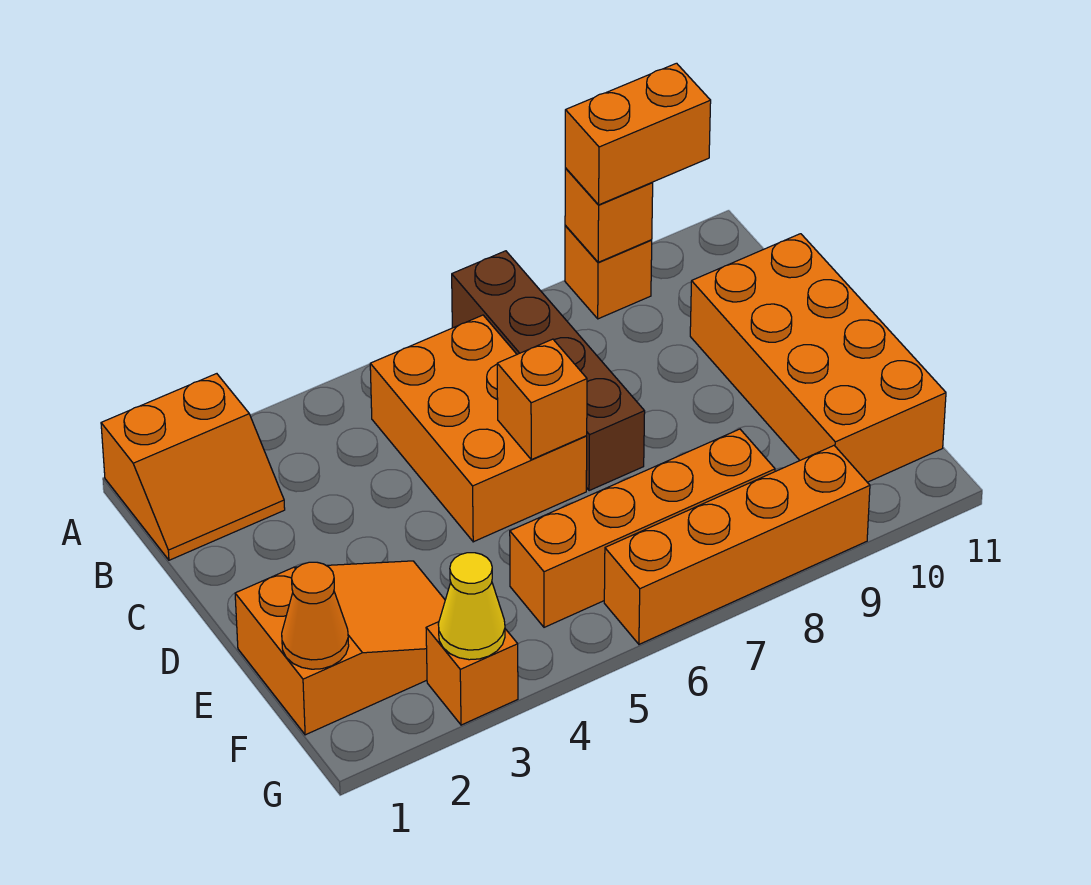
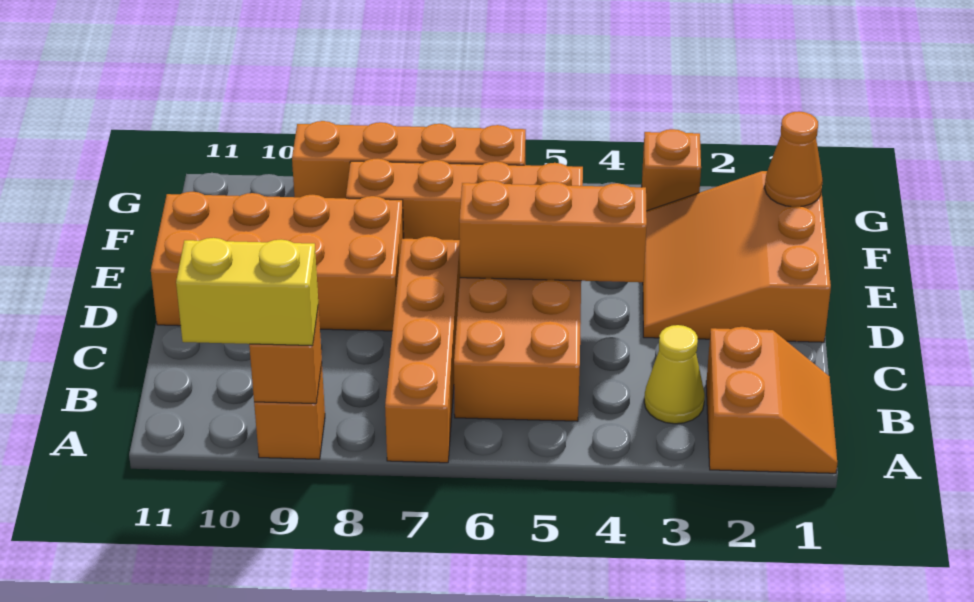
orange slope A1:B2 level 1 top A -> orange slope A1:B2 level 1 top 2
brown brick A7:D7 level 1 -> orange brick A7:D7 level 1
orange brick A9:A10 level 3 -> yellow brick A9:A10 level 3
orange brick C10:F11 level 1 -> orange brick D8:E11 level 1
orange brick D6 level 2 -> orange brick D4:D6 level 2
orange slope E1:F3 level 1 top 1 -> orange slope D1:F3 level 1 top 1
yellow cone G3 level 2 -> yellow cone B3 level 1

